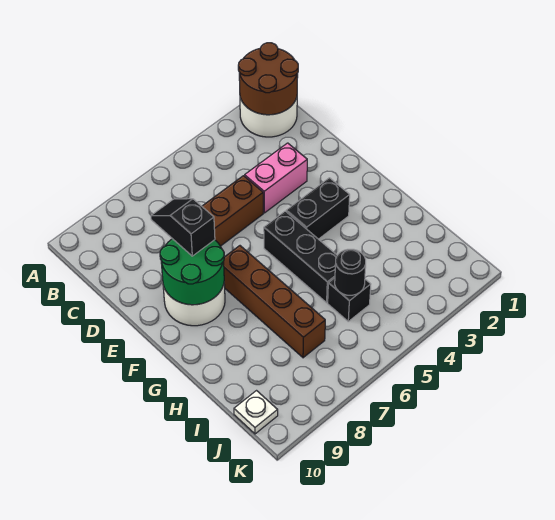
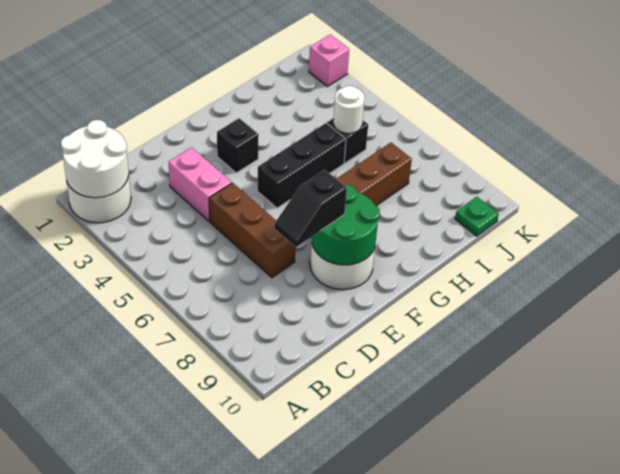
brown round brick A1:B2 level 2 -> white round brick A1:B2 level 2
black brick F3:F4 level 1 -> black brick F3 level 1
black round brick I5 level 2 -> white round brick I5 level 2
white plate J10 level 1 -> green plate J10 level 1
none -> pink brick K2 level 1

